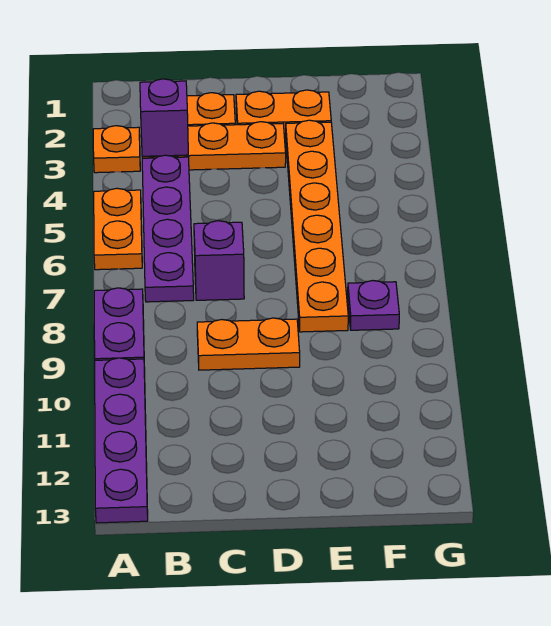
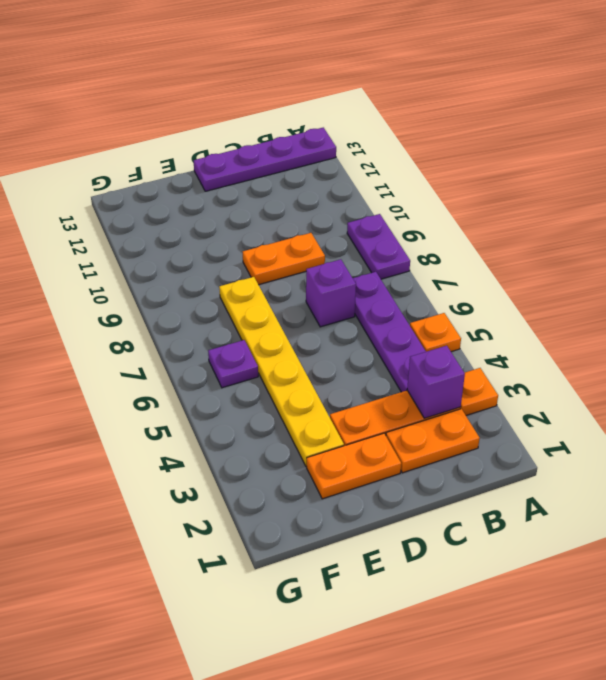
orange plate A5:A6 level 1 -> orange plate A5 level 1
purple plate A10:A13 level 1 -> purple plate A13:D13 level 1
orange plate E3:E8 level 1 -> yellow plate E3:E8 level 1
purple plate F8 level 1 -> purple plate F6 level 1

